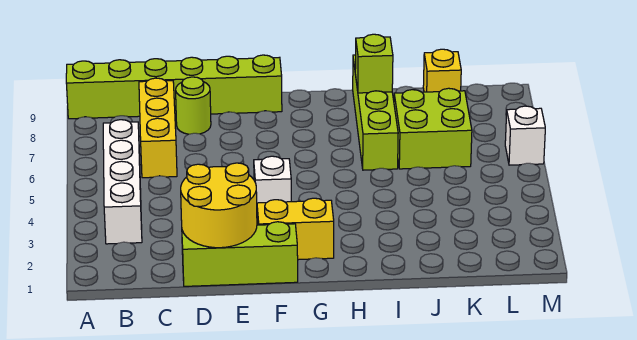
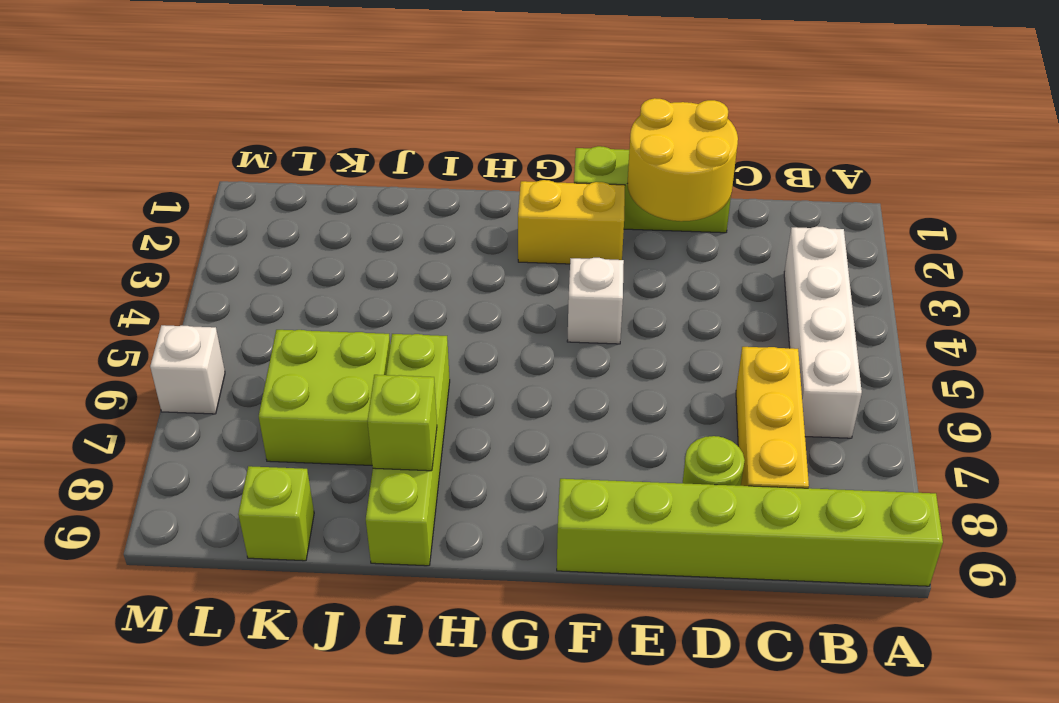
yellow brick K9 level 1 -> lime brick K9 level 1

